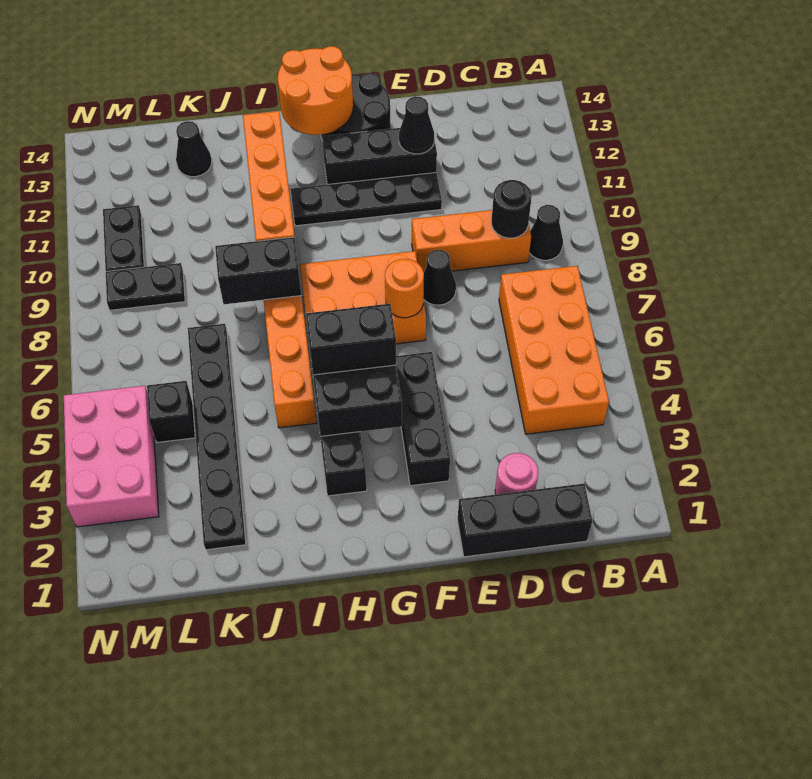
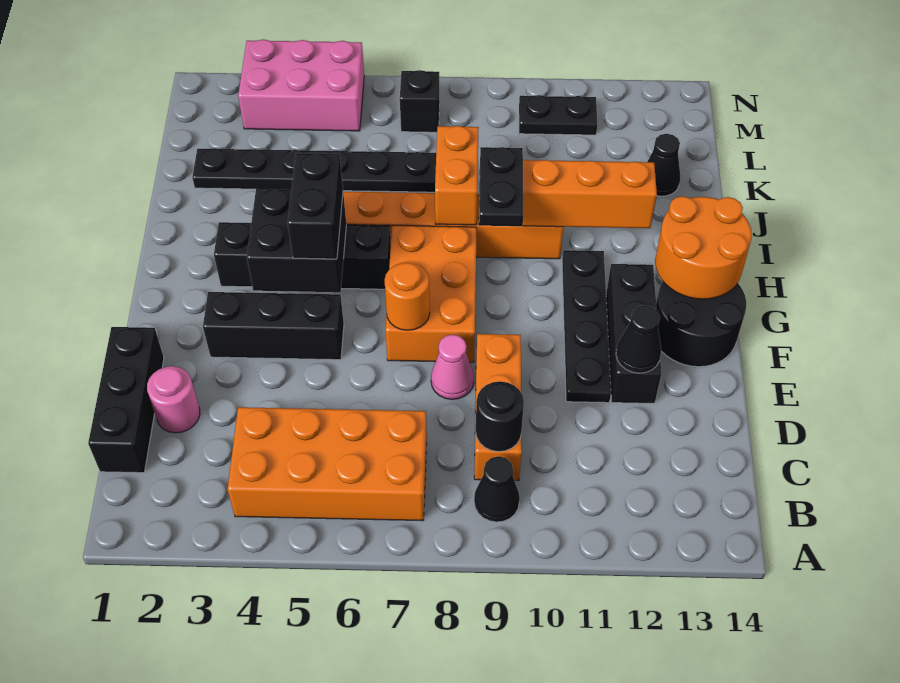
black cone E8 level 1 -> pink cone E8 level 1
black brick I8:J8 level 2 -> orange brick I8:J8 level 2
black brick L5 level 1 -> black brick M7 level 1
black plate L9:M9 level 1 -> black plate H9:I9 level 3

